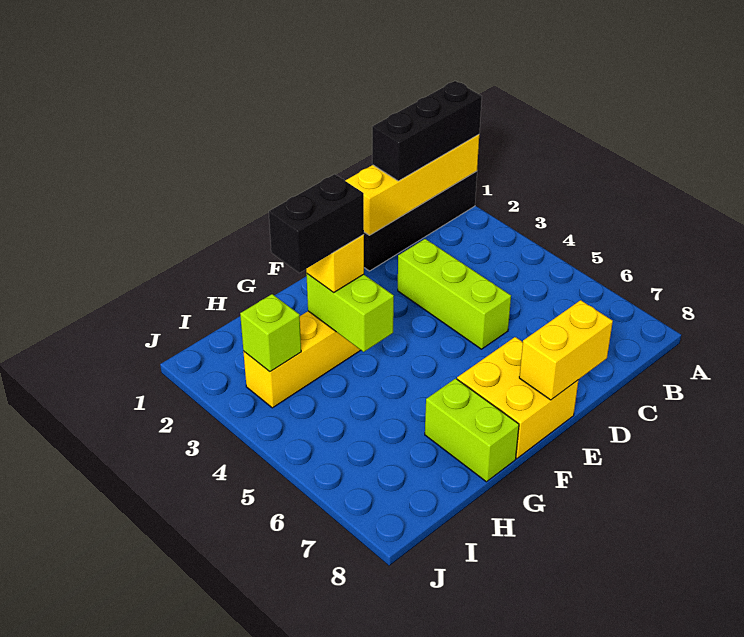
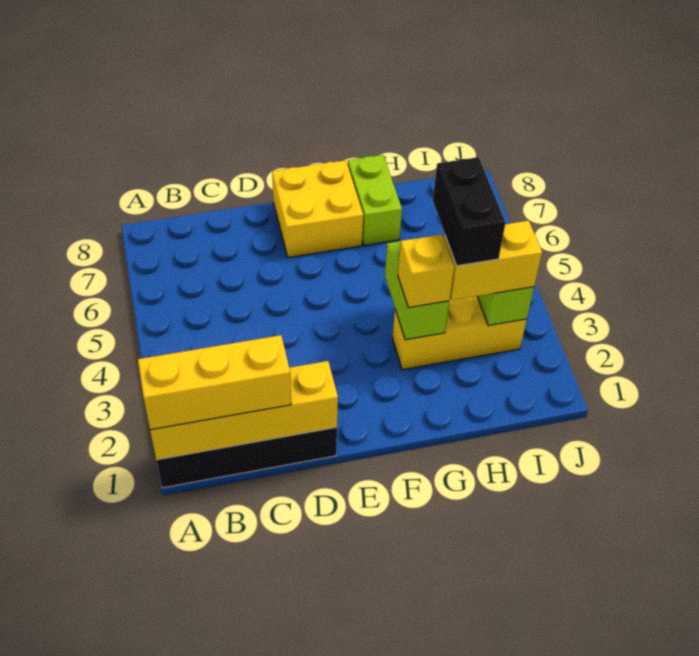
black brick A1:C1 level 3 -> yellow brick A1:C1 level 3
lime brick D3:D5 level 1 -> none
yellow brick D8:E8 level 2 -> yellow brick H3:I3 level 3
black brick G3:H3 level 4 -> black brick H3:H4 level 4

